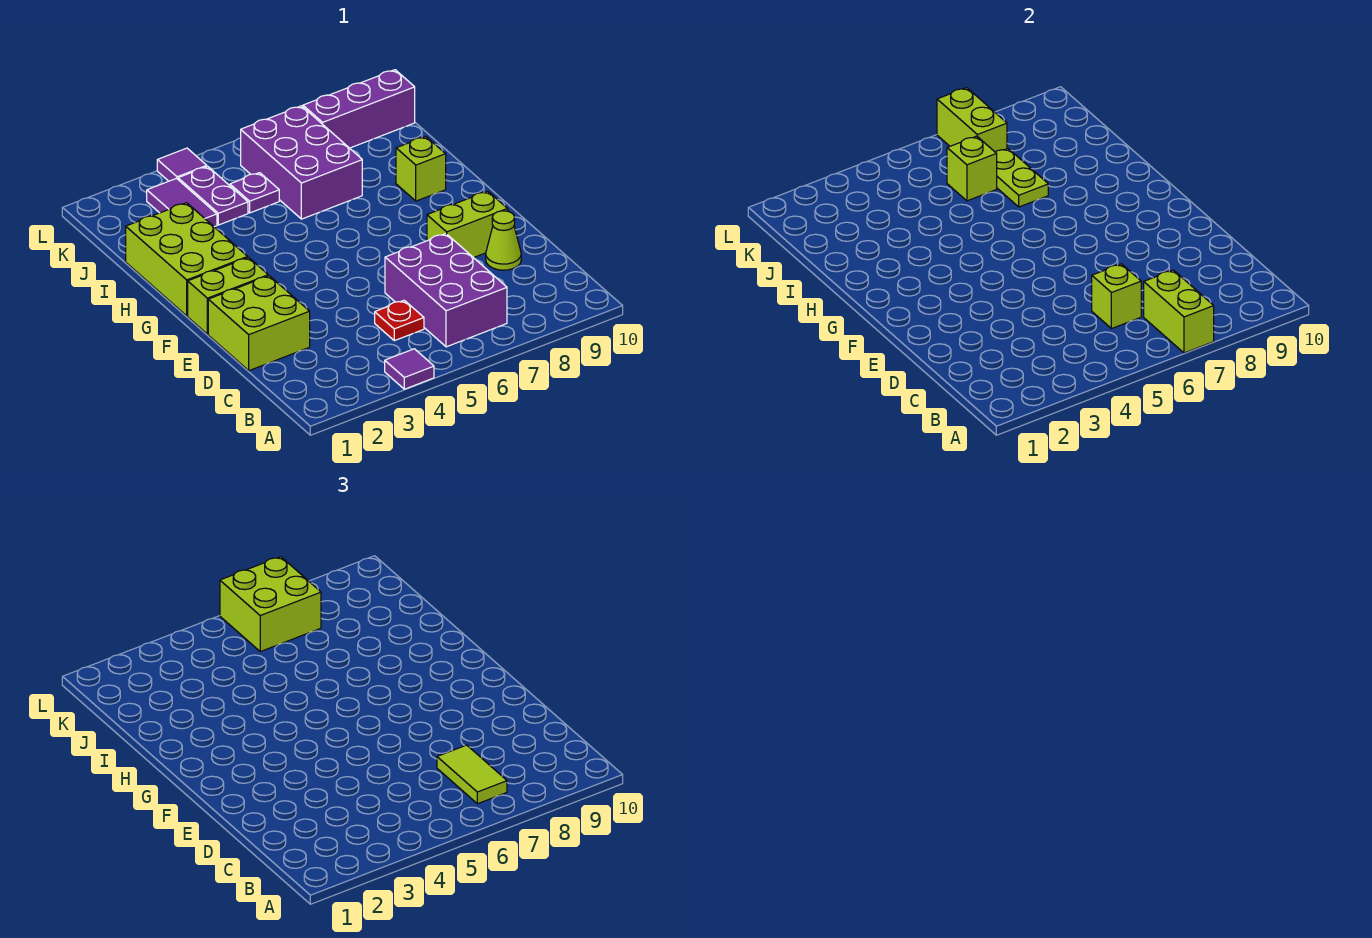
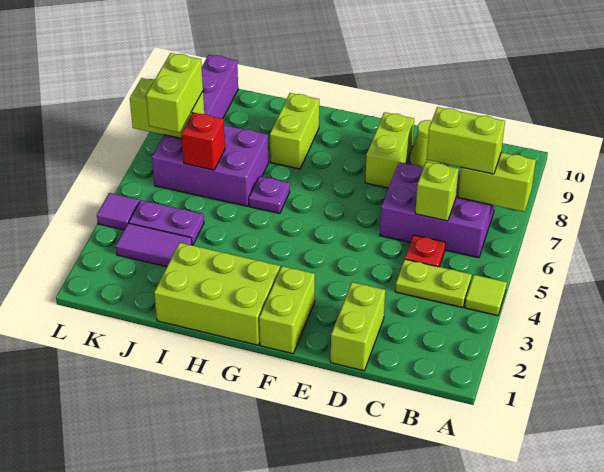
purple tile A4 level 1 -> lime tile A4 level 1
lime tile B7:C7 level 3 -> lime brick B7:C7 level 3
lime brick D1:E2 level 1 -> lime brick D1:D2 level 1
lime brick H9 level 1 -> lime brick H8:H9 level 1
lime plate I7:J7 level 2 -> lime plate B4:C4 level 1
purple plate J5 level 1 -> purple plate H6 level 1
lime brick J6 level 2 -> red brick J6 level 2
lime brick K6:L7 level 3 -> lime brick K6:K7 level 3

